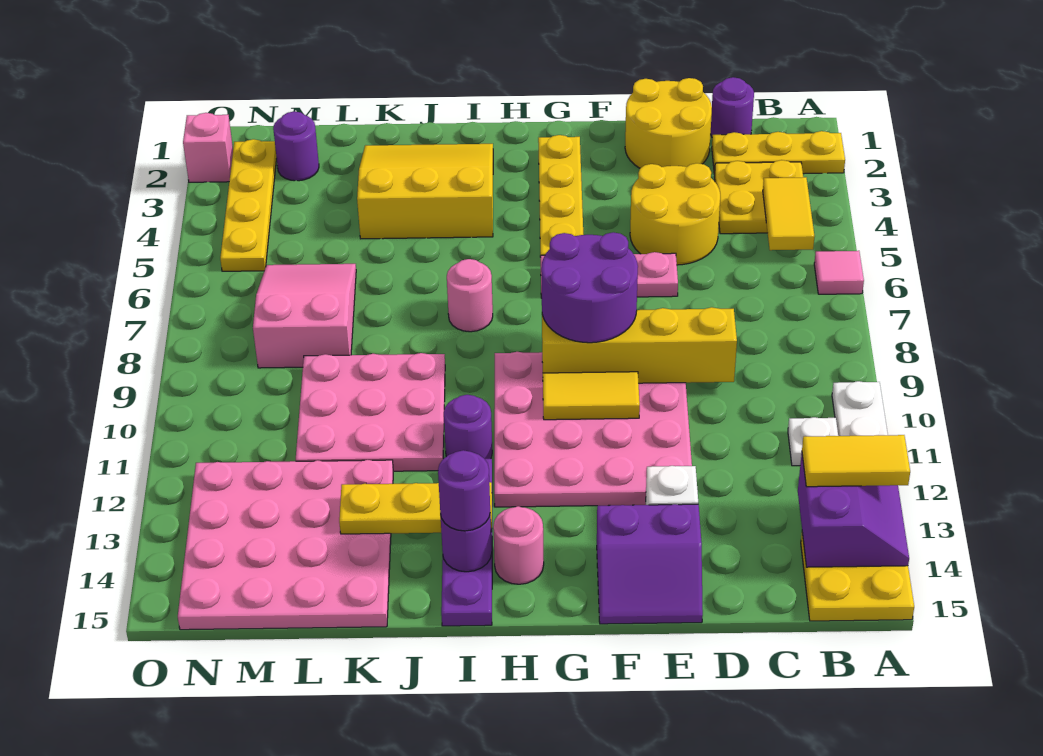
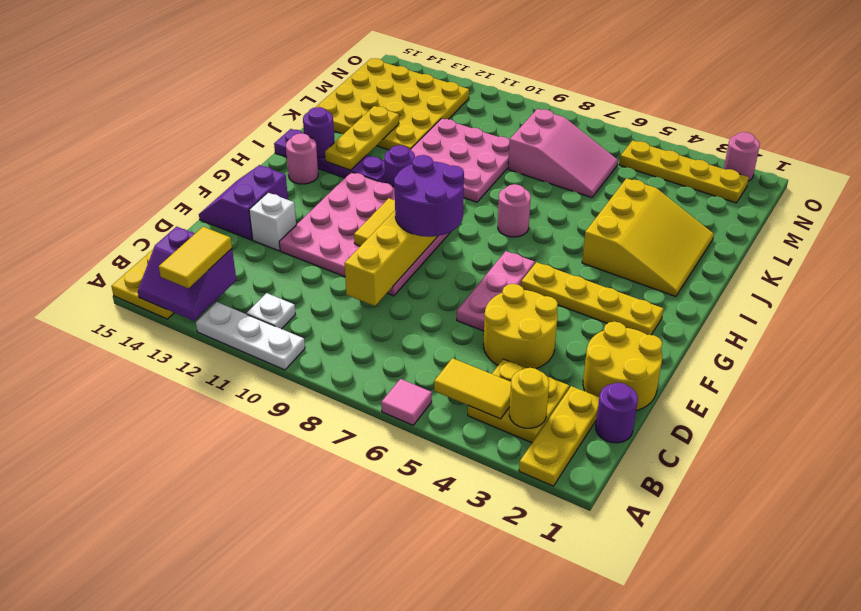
none -> yellow round brick B3 level 2
purple round brick I14 level 3 -> none
pink plate K12:N15 level 1 -> yellow plate K12:N15 level 1
purple round brick M2 level 1 -> none
pink brick O2 level 1 -> pink round brick O2 level 1

